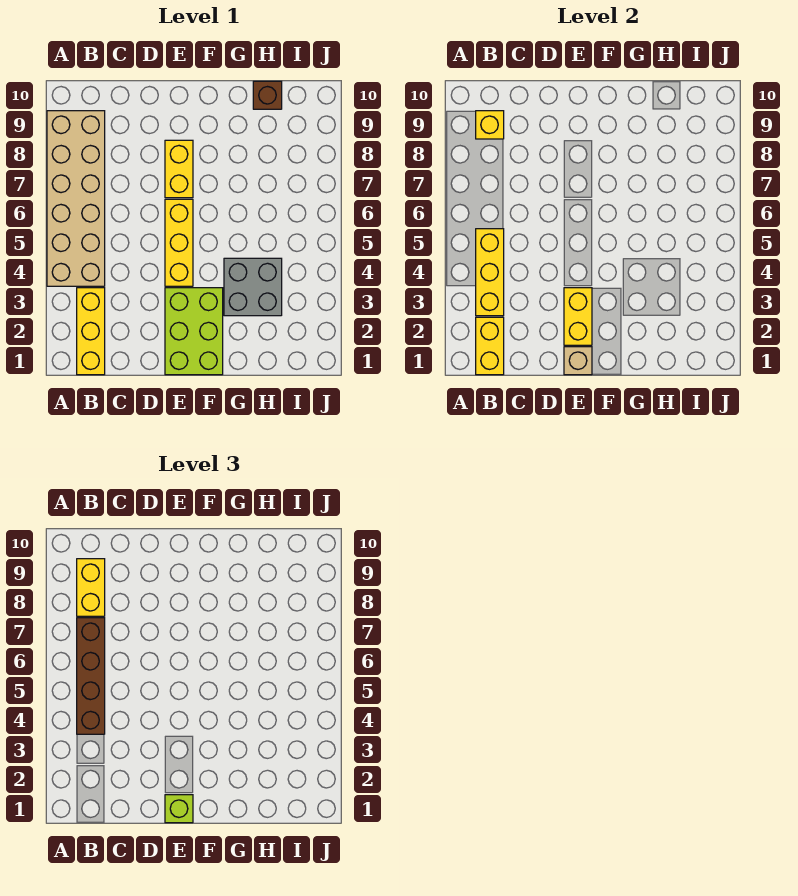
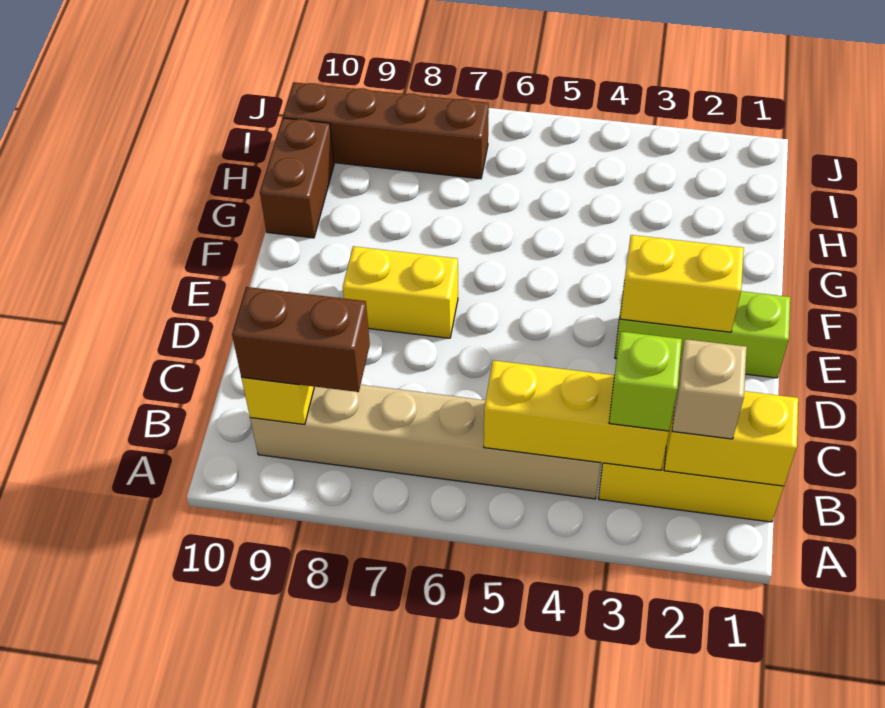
tan brick A4:B9 level 1 -> tan brick B4:B9 level 1
brown brick B4:B7 level 3 -> brown brick I7:I10 level 1
yellow brick B8:B9 level 3 -> brown brick B8:B9 level 3
lime brick E1:F3 level 1 -> lime brick E1:E3 level 1
tan brick E1 level 2 -> tan brick B2 level 3
lime brick E1 level 3 -> lime brick B3 level 3
yellow brick E4:E6 level 1 -> none
grey brick G3:H4 level 1 -> none
brown brick H10 level 1 -> brown brick G10:H10 level 1

